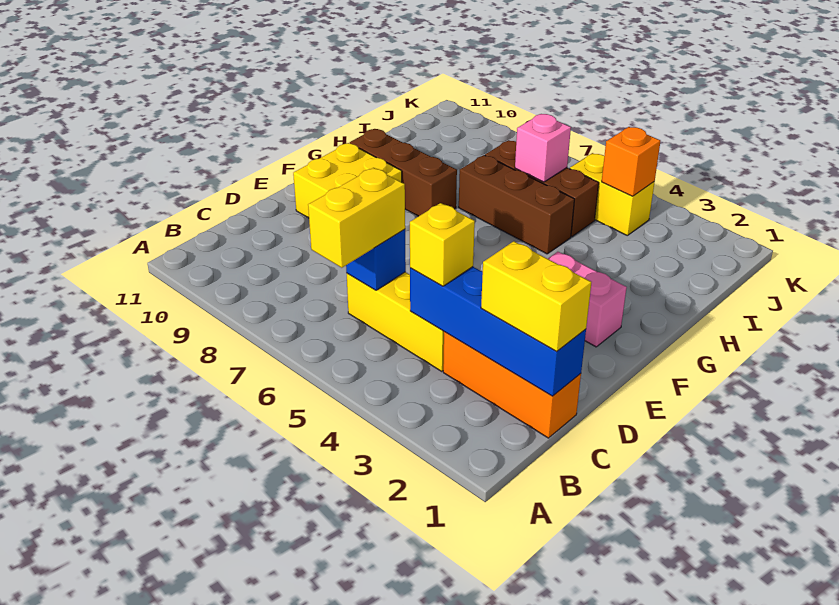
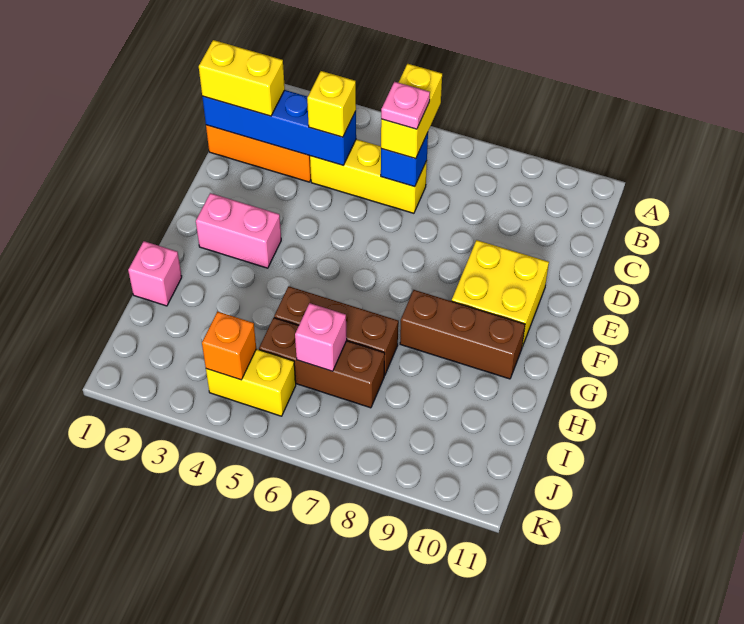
none -> pink plate C6 level 4
none -> pink brick H1 level 1

